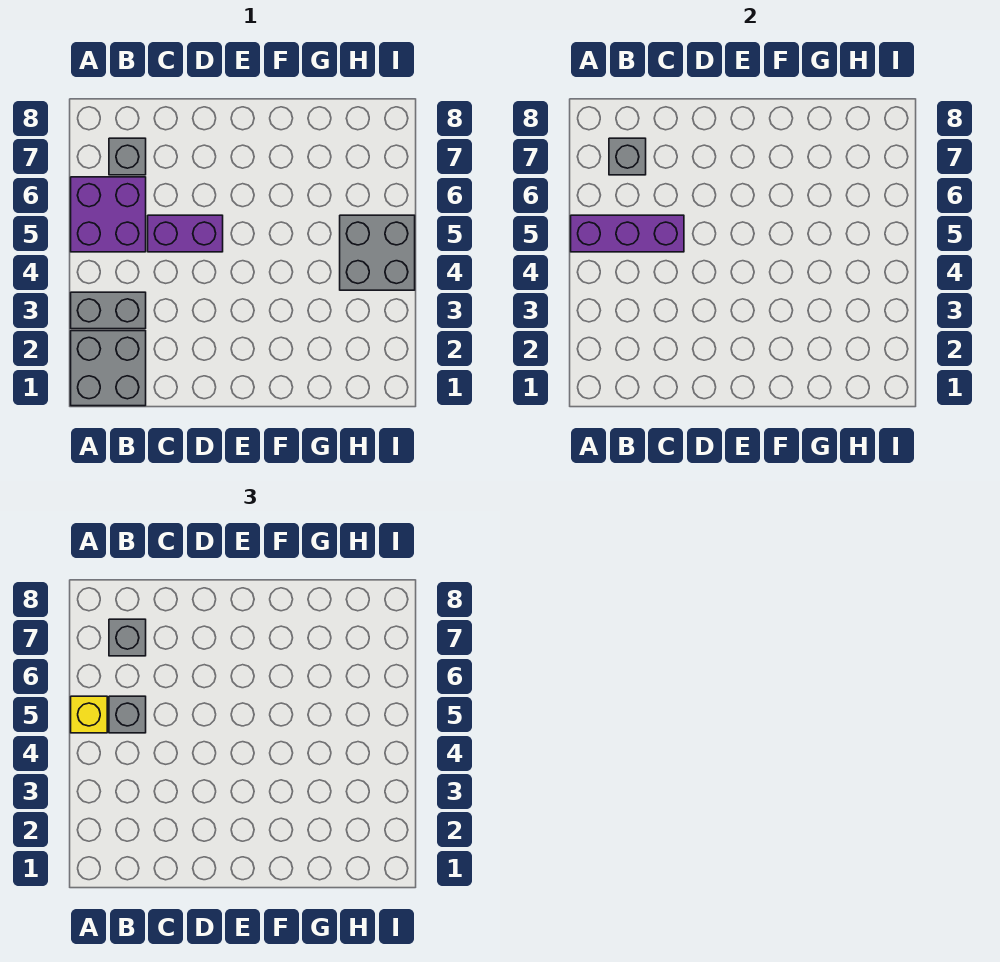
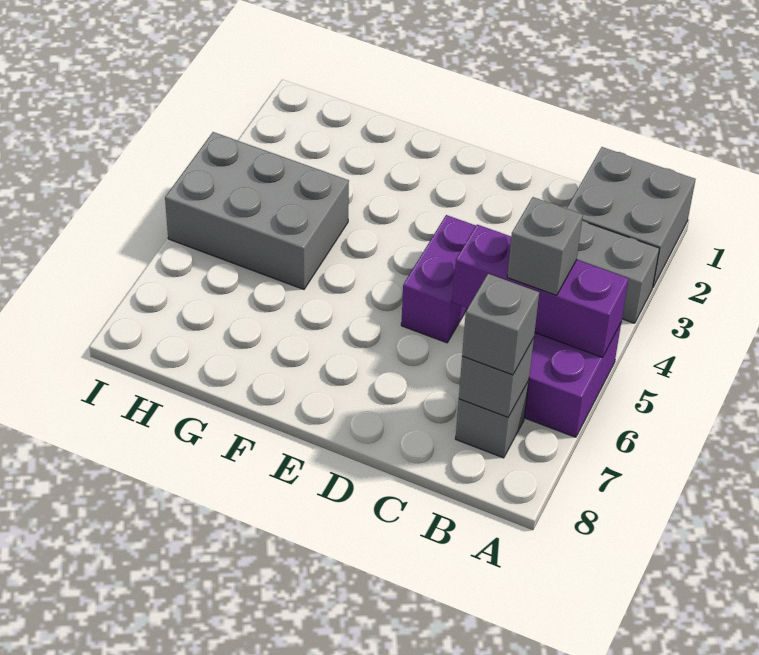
yellow brick A5 level 3 -> none
purple brick C5:D5 level 1 -> purple brick D4:D5 level 1
grey brick H4:I5 level 1 -> grey brick G4:I5 level 1

